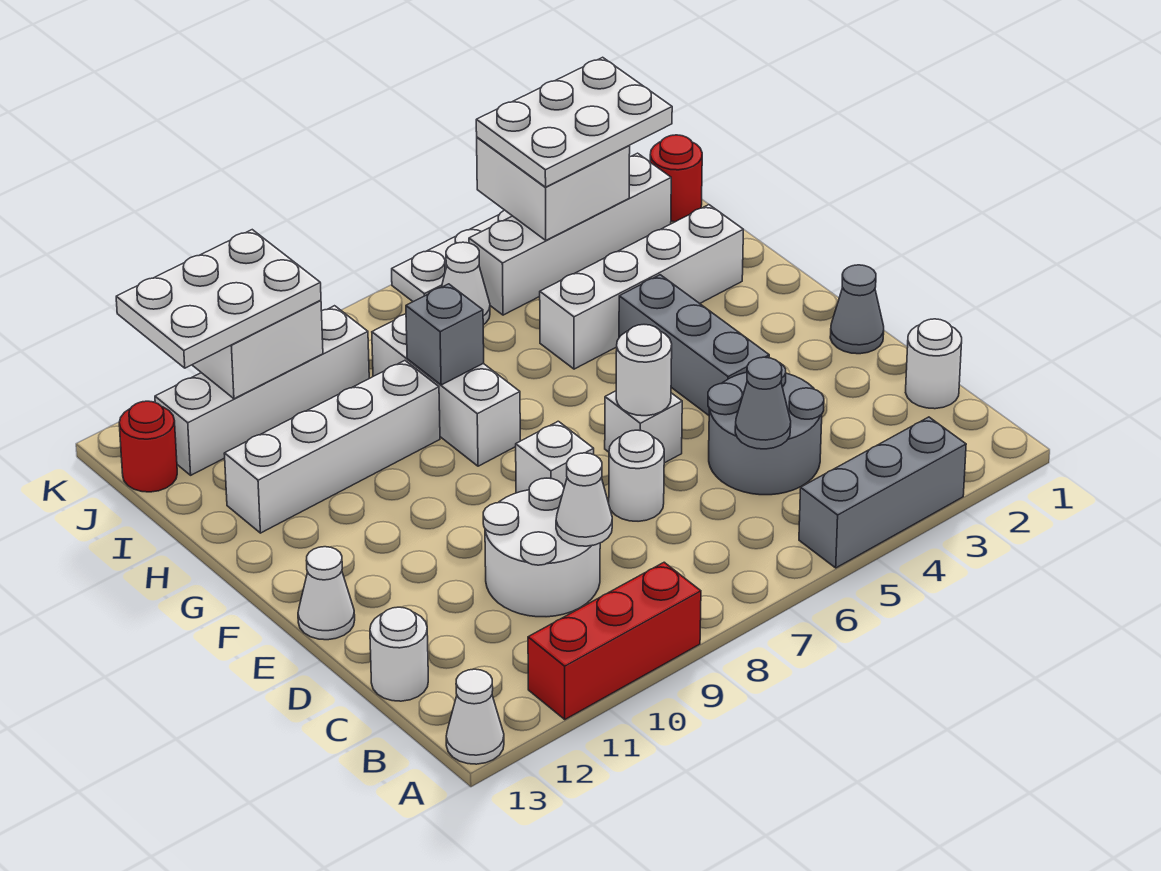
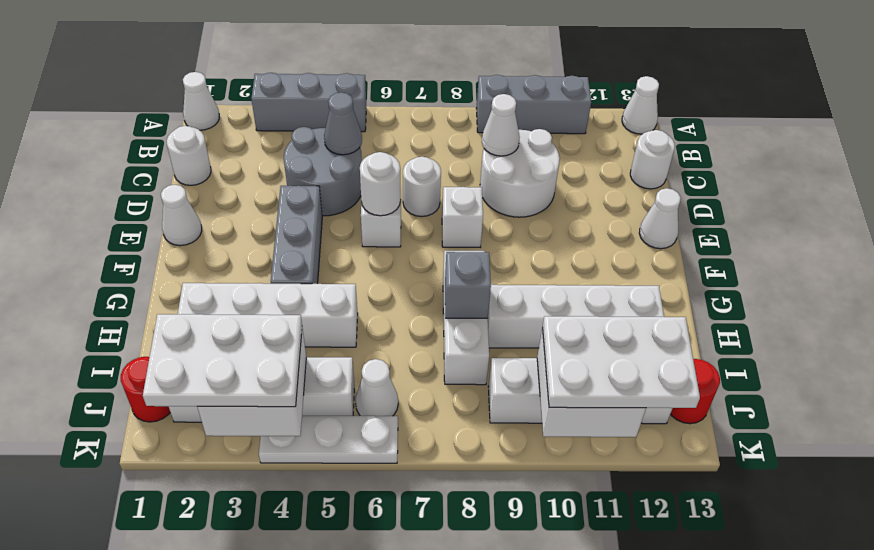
none -> white cone A1 level 1
red brick A9:A11 level 1 -> grey brick A9:A11 level 1
grey cone E1 level 1 -> white cone E1 level 1

